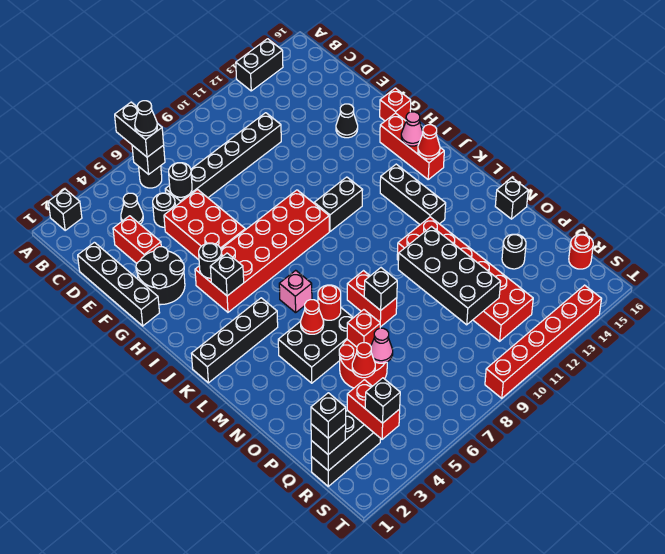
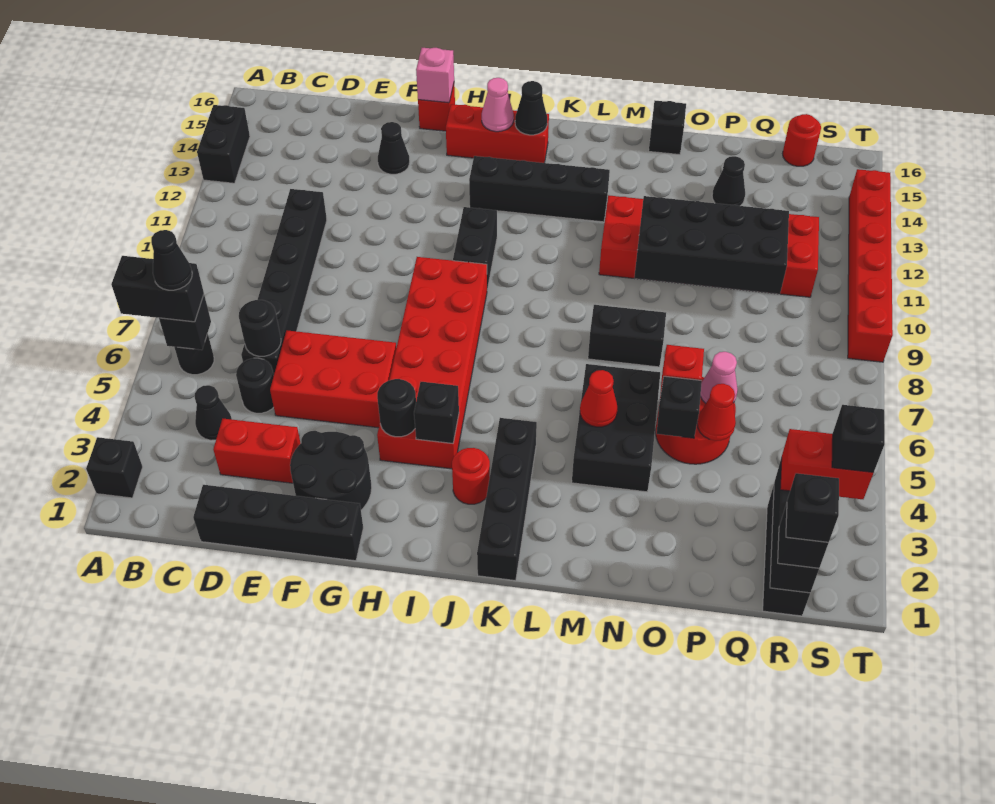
black brick J13:L13 level 1 -> black brick I13:L13 level 1
red cone J15 level 2 -> black cone J15 level 2
pink brick K6 level 1 -> pink brick G16 level 2
red round brick M6 level 2 -> red round brick J3 level 1
red brick M8:N8 level 1 -> black brick M8:N8 level 1
black brick N8 level 2 -> black brick O5 level 2
black round brick P14 level 1 -> black cone P14 level 1

